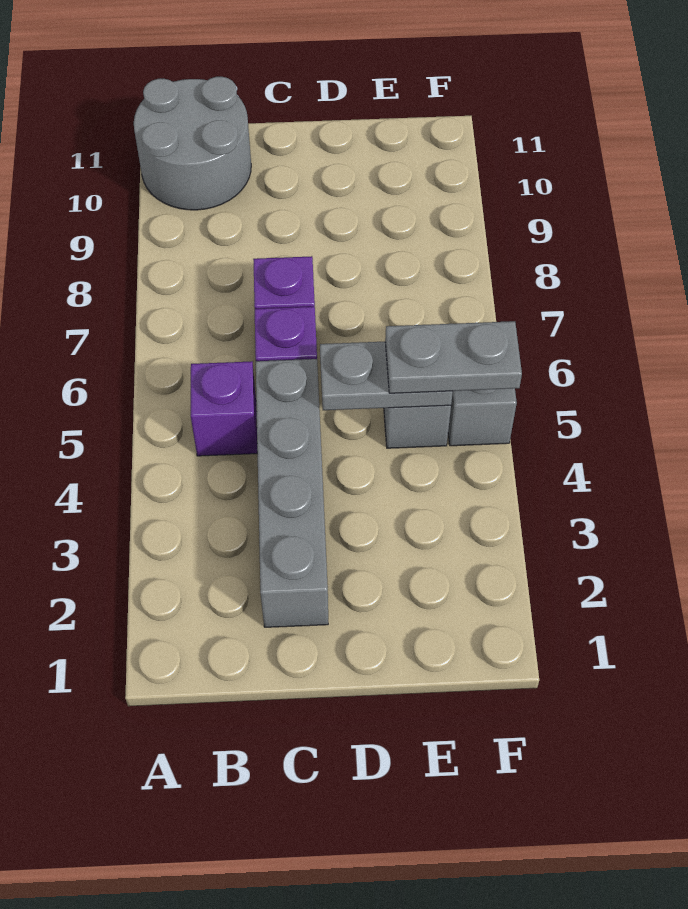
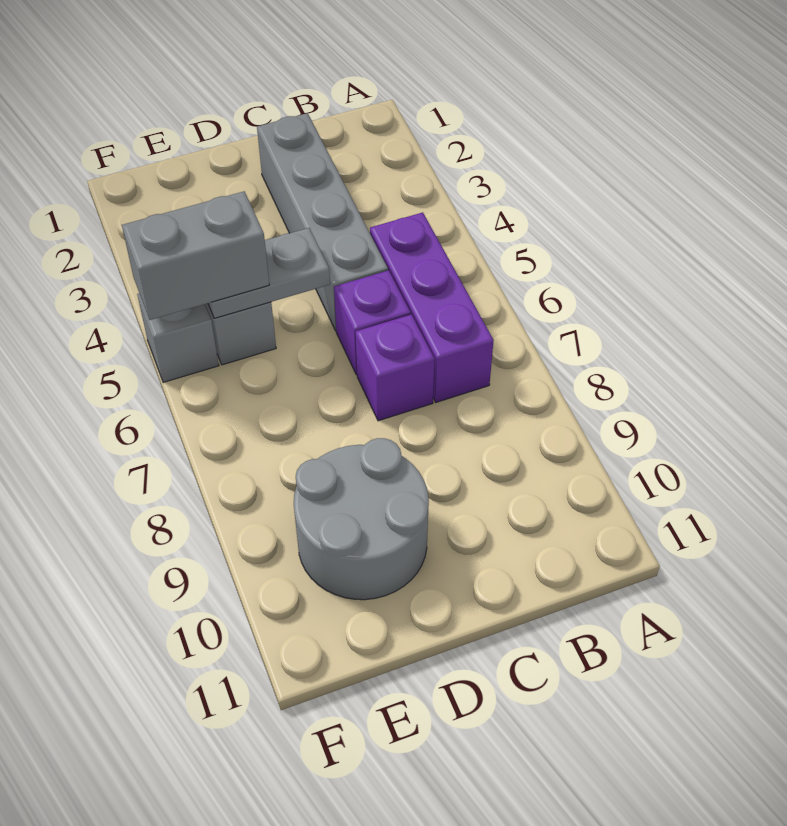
grey round brick A10:B11 level 1 -> grey round brick D9:E10 level 1
purple brick B5 level 1 -> purple brick B5:B7 level 1
grey plate E5:F5 level 3 -> grey brick E5:F5 level 3

